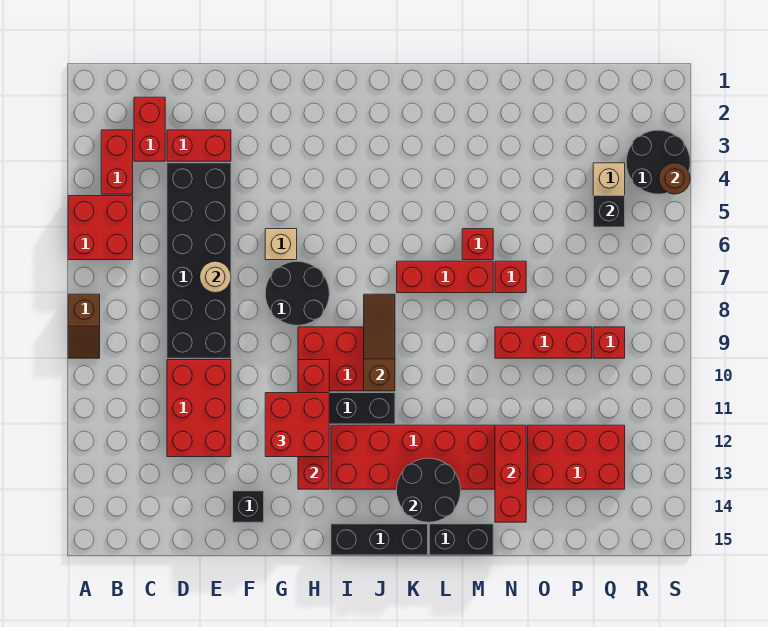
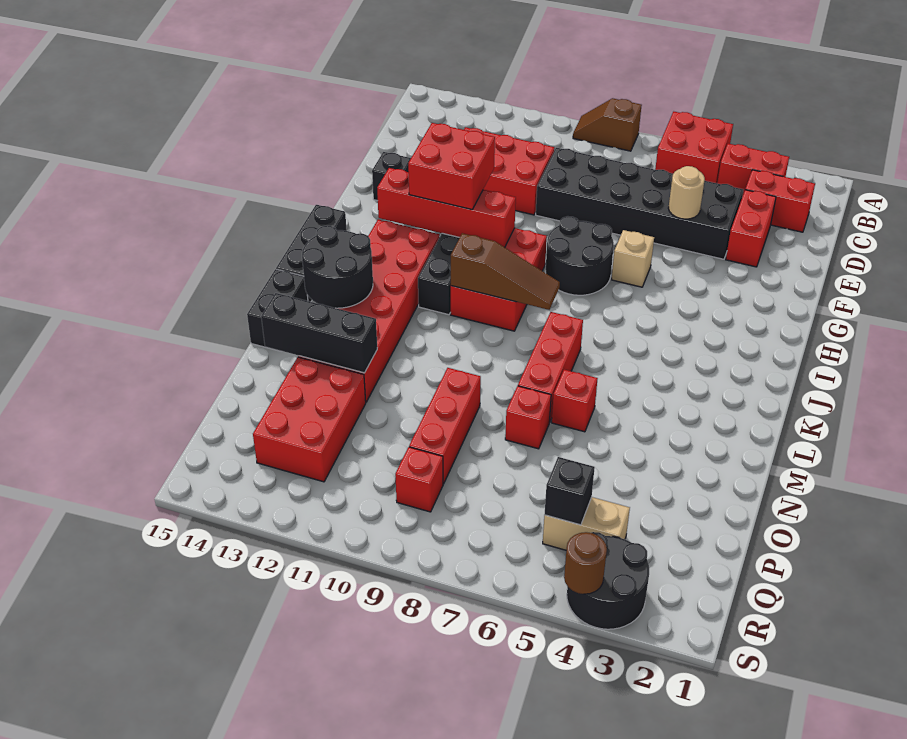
tan round brick E7 level 2 -> tan round brick E5 level 2
red brick N12:N14 level 2 -> black brick N12:N14 level 2

